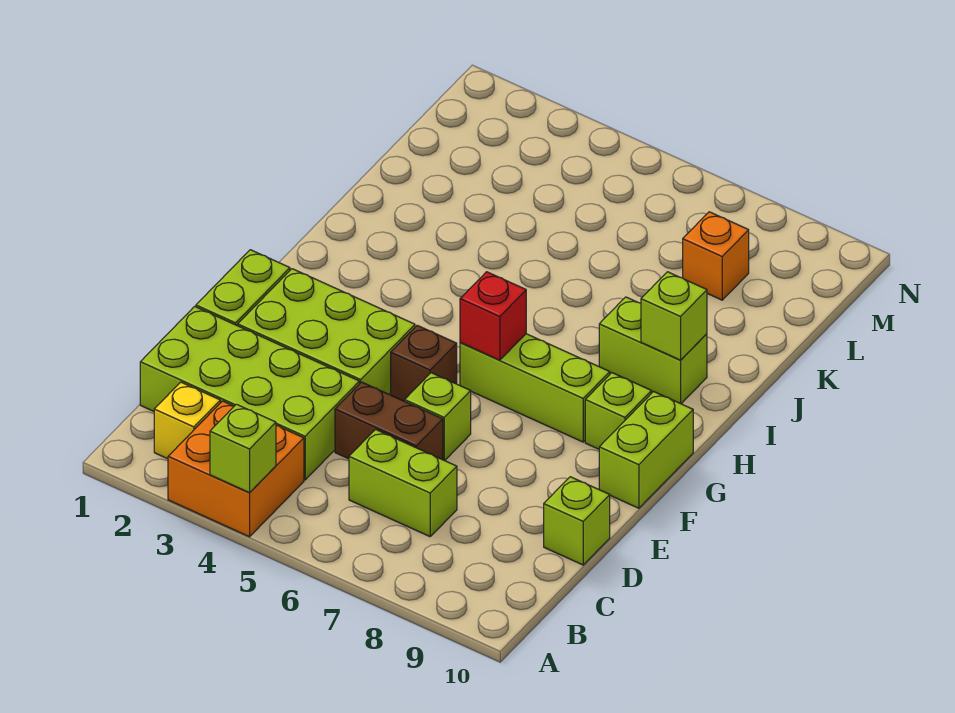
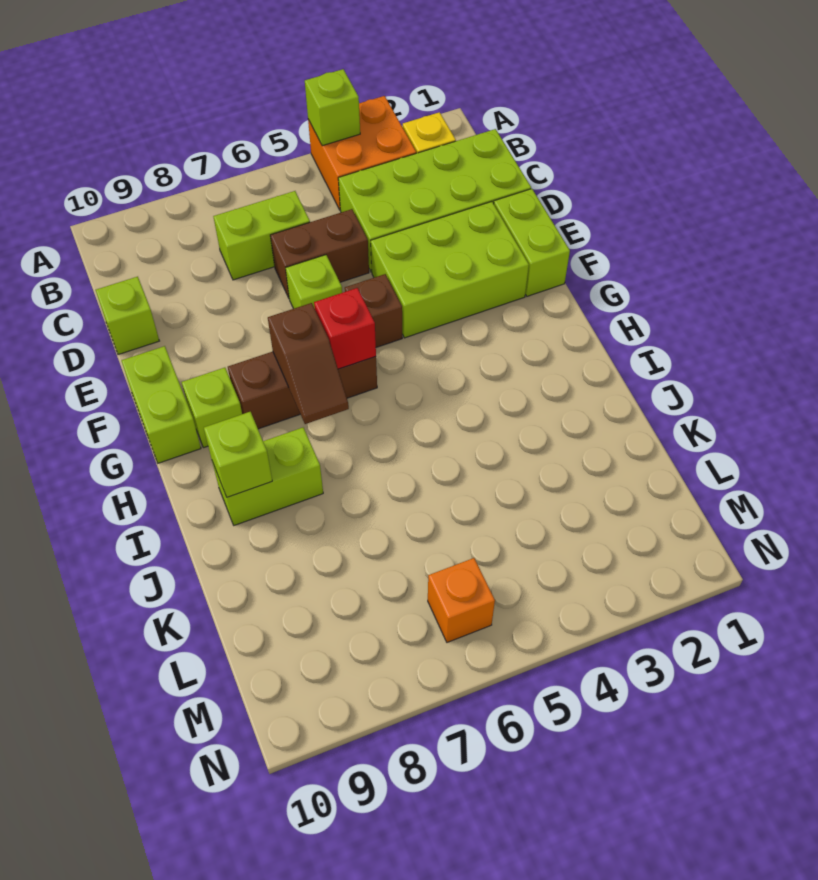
lime brick G6:G8 level 1 -> brown brick G6:G8 level 1
none -> brown slope G7:H7 level 2 top G
orange brick L8 level 1 -> orange brick M6 level 1

